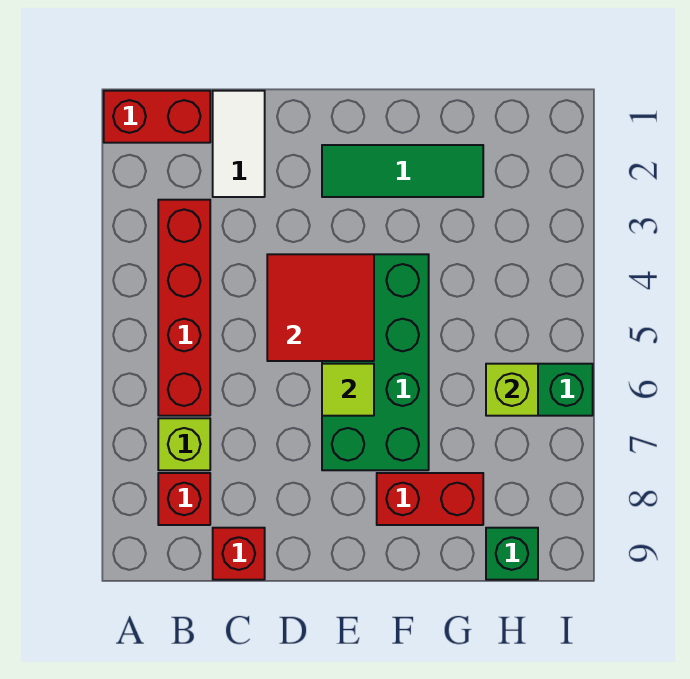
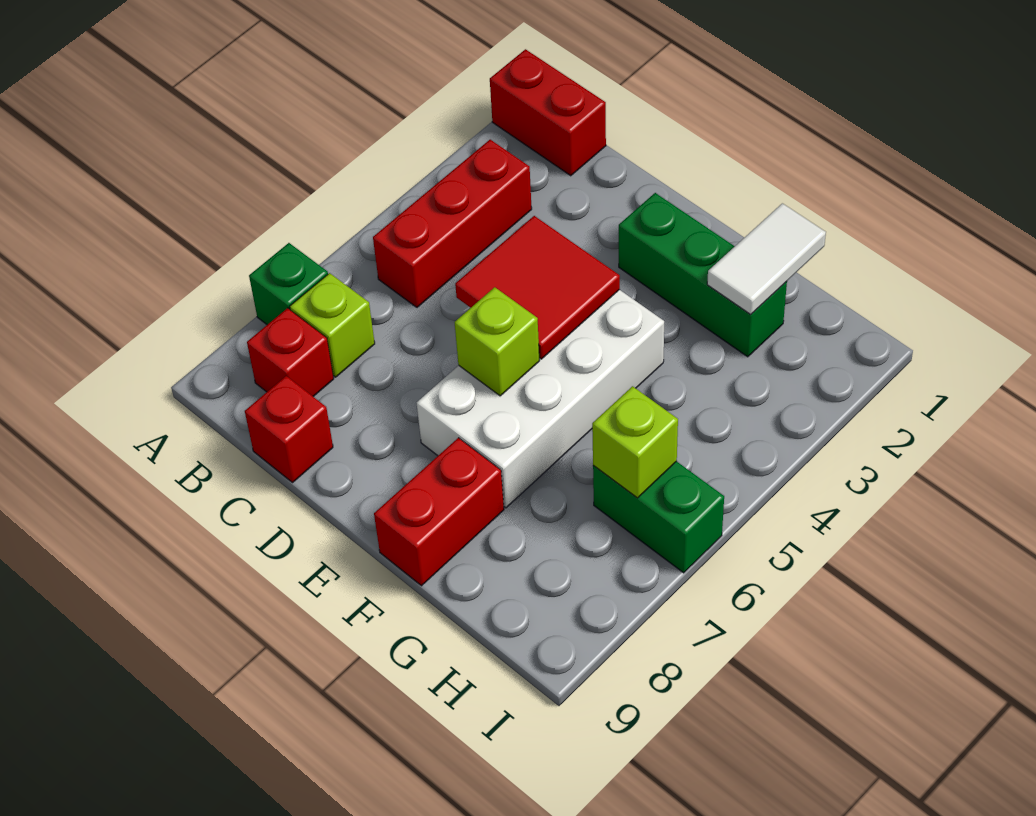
red brick B3:B6 level 1 -> red brick B3:B5 level 1
white tile C1:C2 level 1 -> white tile G1:G2 level 2
green tile E2:G2 level 1 -> green brick E2:G2 level 1
green brick E4:F7 level 1 -> white brick E4:F7 level 1
lime tile E6 level 2 -> lime brick E6 level 2
red brick F8:G8 level 1 -> red brick F8:F9 level 1
green brick H9 level 1 -> green brick A7 level 1

